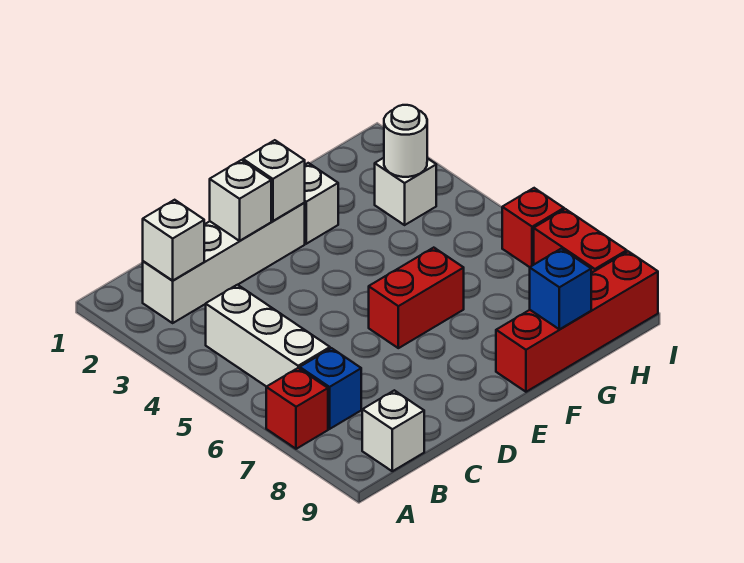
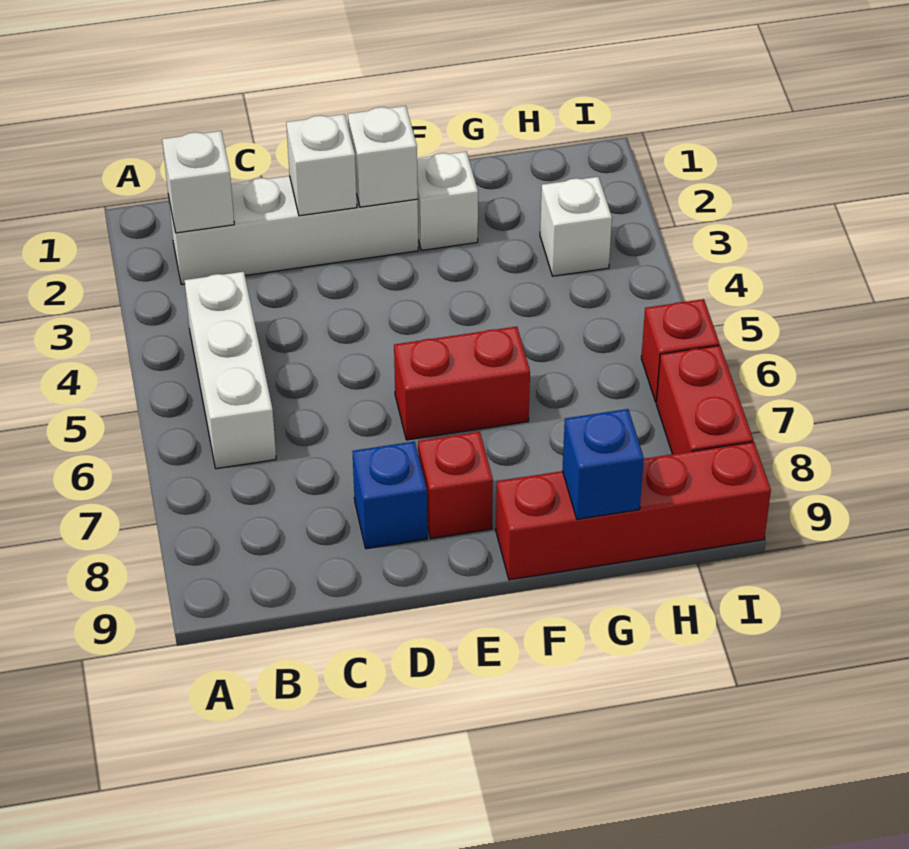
red brick A7 level 1 -> red brick E8 level 1
blue brick B7 level 1 -> blue brick D8 level 1
white brick B9 level 1 -> none
white round brick H3 level 2 -> none

